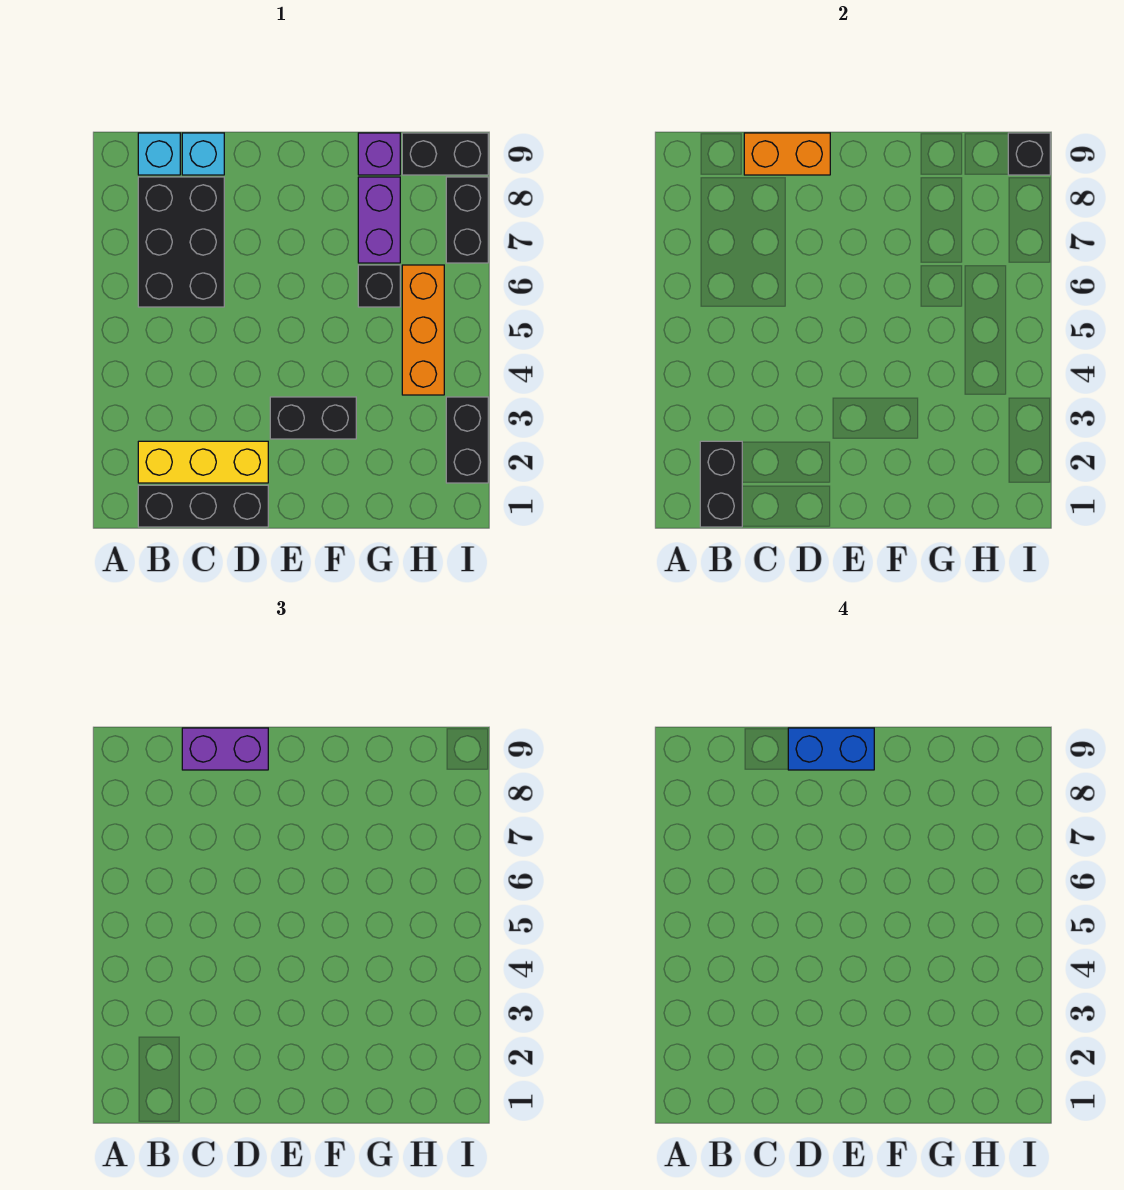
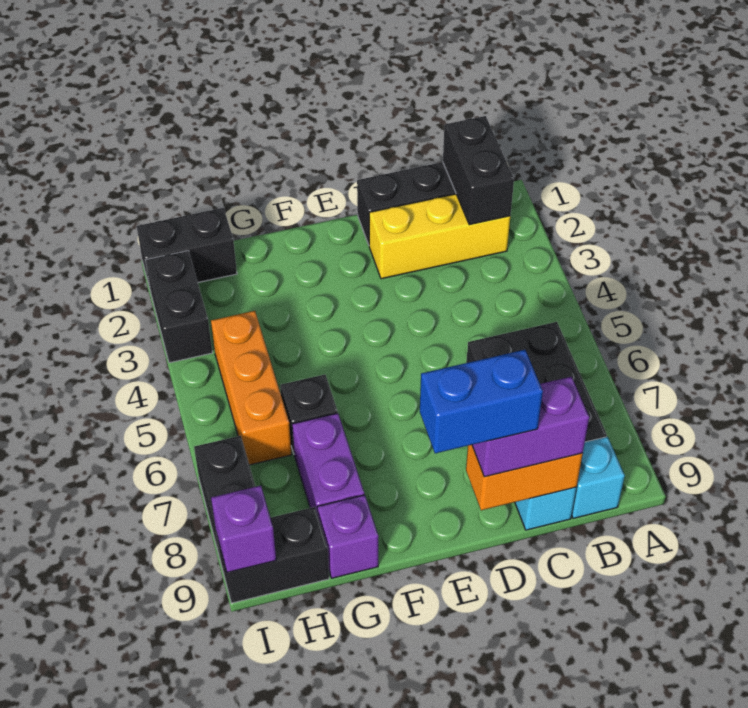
black brick E3:F3 level 1 -> black brick H1:I1 level 1
black brick I9 level 2 -> purple brick I9 level 2

